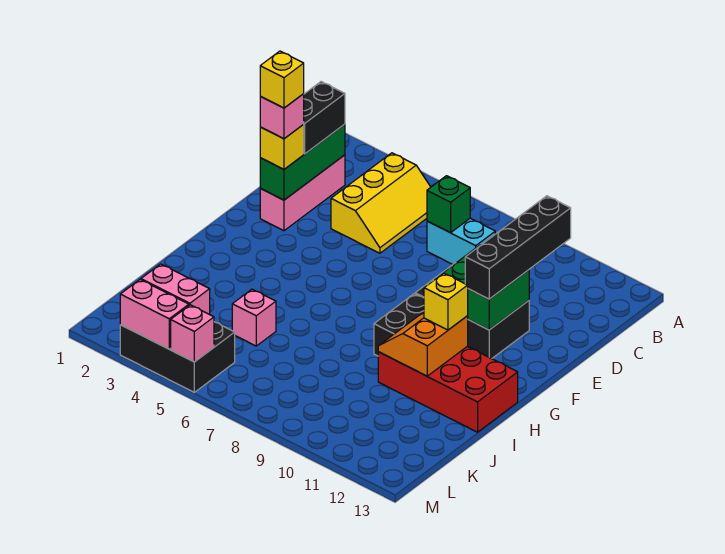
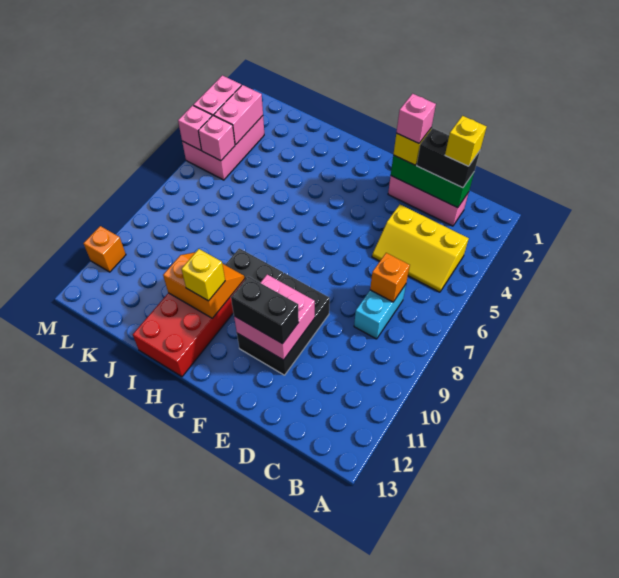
green brick C7 level 2 -> orange brick C7 level 2
black brick C11:F11 level 3 -> black brick E11:F11 level 3
yellow brick E2 level 5 -> yellow brick C2 level 4
green brick E10:F11 level 2 -> pink brick E10:F11 level 2
pink brick J5 level 1 -> pink brick L5 level 2
black brick L3:M5 level 1 -> pink brick L3:M5 level 1
none -> orange brick M11 level 1

